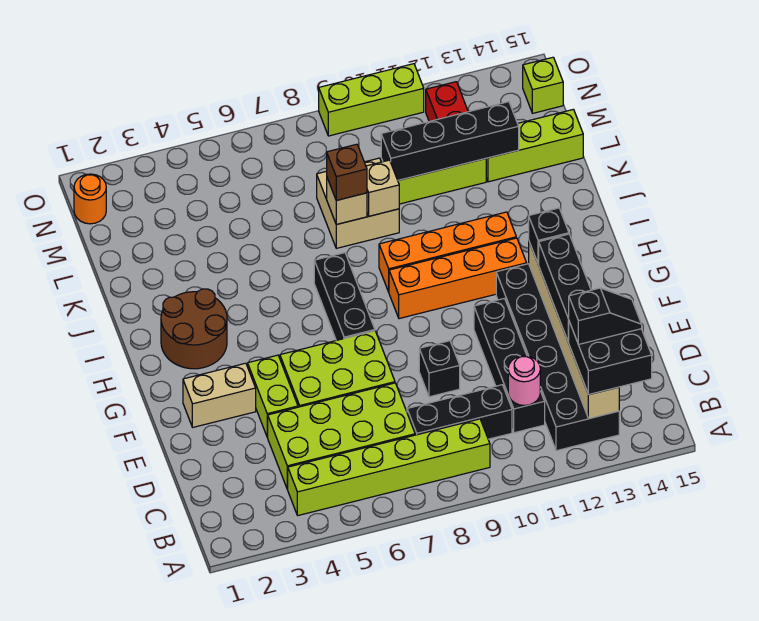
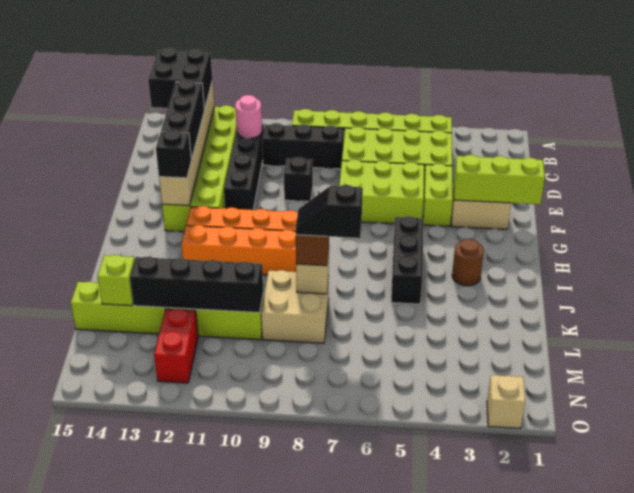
black brick B12:G13 level 1 -> lime brick B12:G13 level 1
black slope C13:C14 level 4 top 13 -> black slope K7:K8 level 4 top 7
black brick G7:I7 level 1 -> black brick H5:J5 level 1
brown round brick H2:I3 level 1 -> brown round brick I3 level 1
tan brick K9 level 2 -> tan brick O2 level 1
orange round brick N1 level 1 -> none
lime brick N15 level 1 -> lime brick L14 level 2
lime brick O9:O11 level 1 -> lime brick F1:F3 level 2

